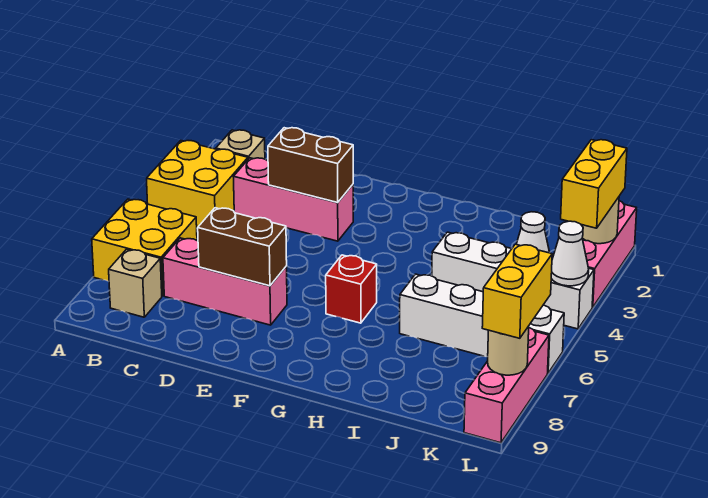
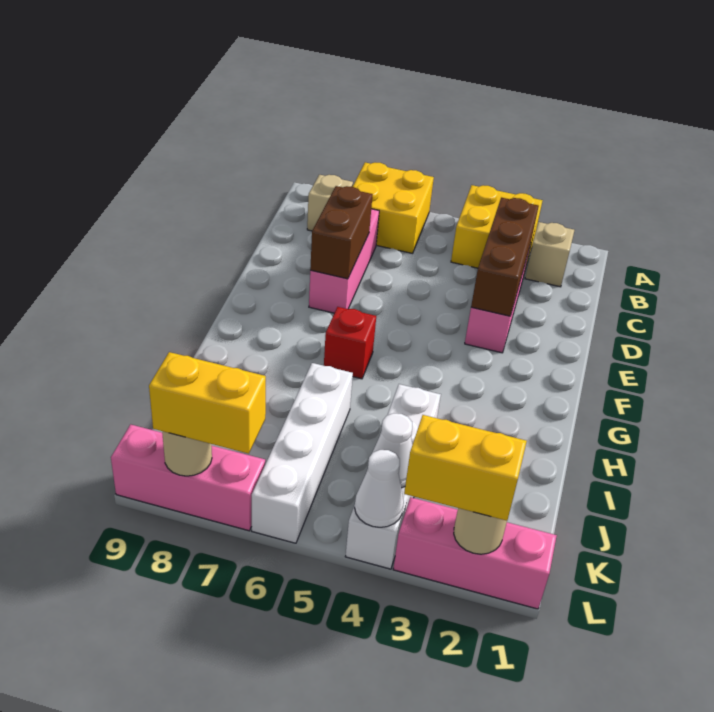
brown brick D3:E3 level 2 -> brown brick C3:E3 level 2

